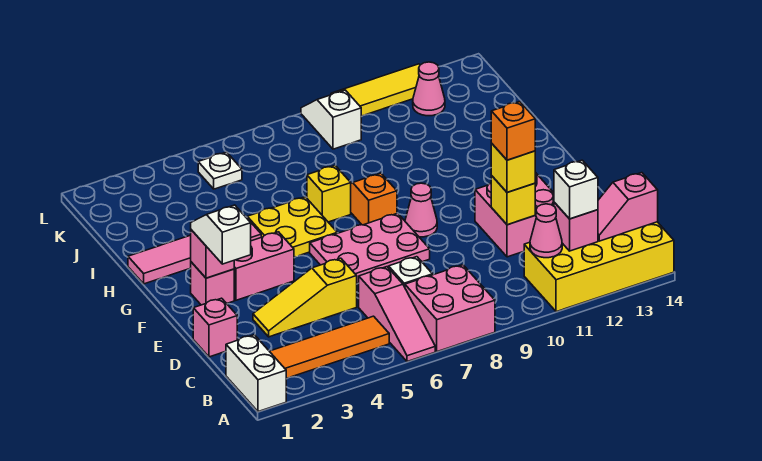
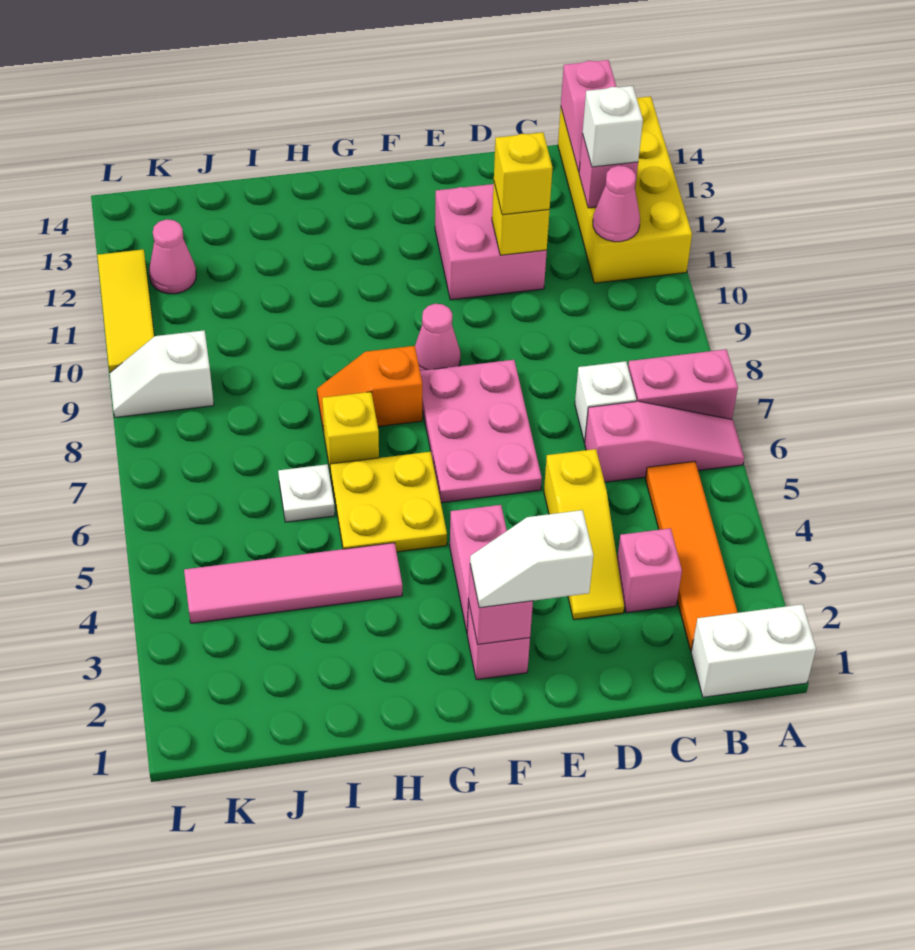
pink brick A7:B8 level 1 -> pink brick A7:B7 level 1
pink brick D1 level 1 -> pink brick C3 level 1
orange brick D11 level 4 -> none
pink tile H1:H4 level 1 -> pink tile H4:K4 level 1
white plate K5 level 1 -> white plate I6 level 1

